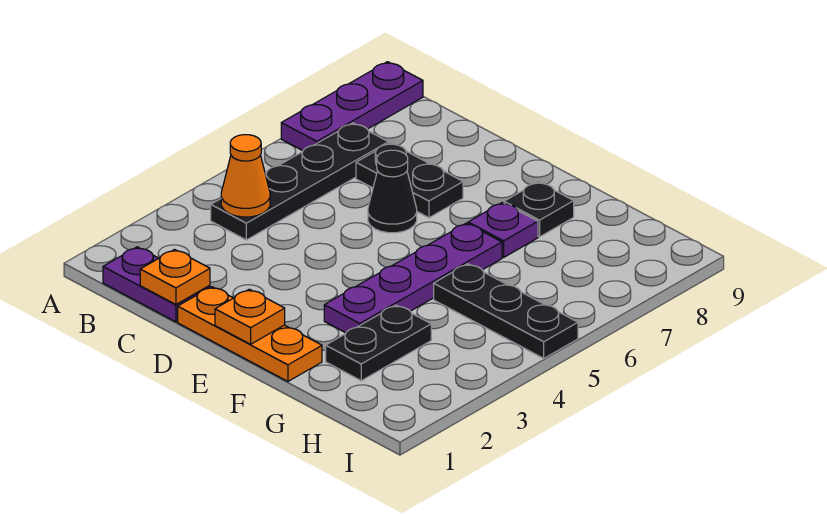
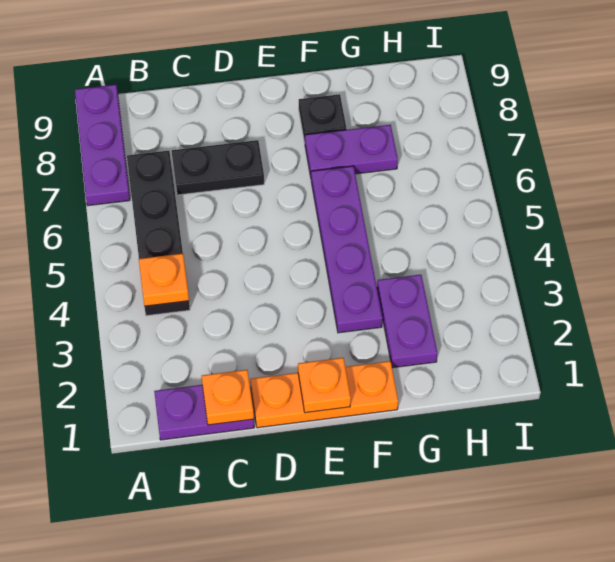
orange cone B4 level 2 -> orange plate B4 level 2
black cone D6 level 1 -> none
purple plate F7 level 1 -> purple plate F7:G7 level 1
black plate G2:G3 level 1 -> purple plate G2:G3 level 1
black plate G5:I5 level 1 -> none

